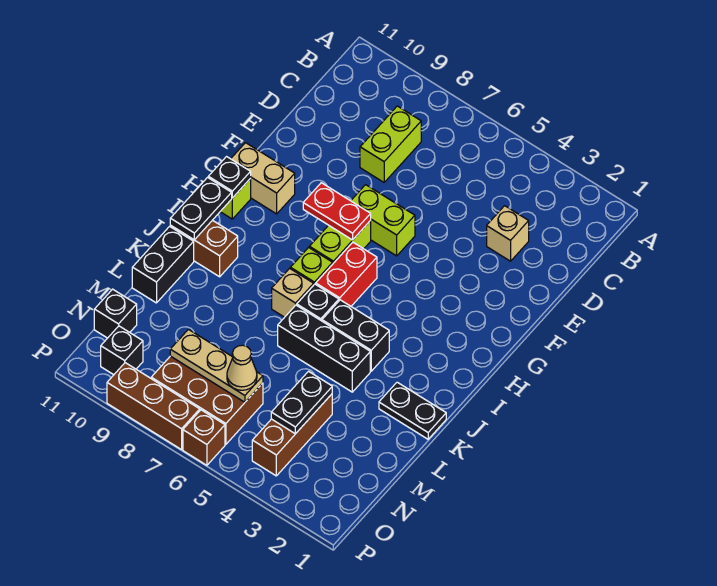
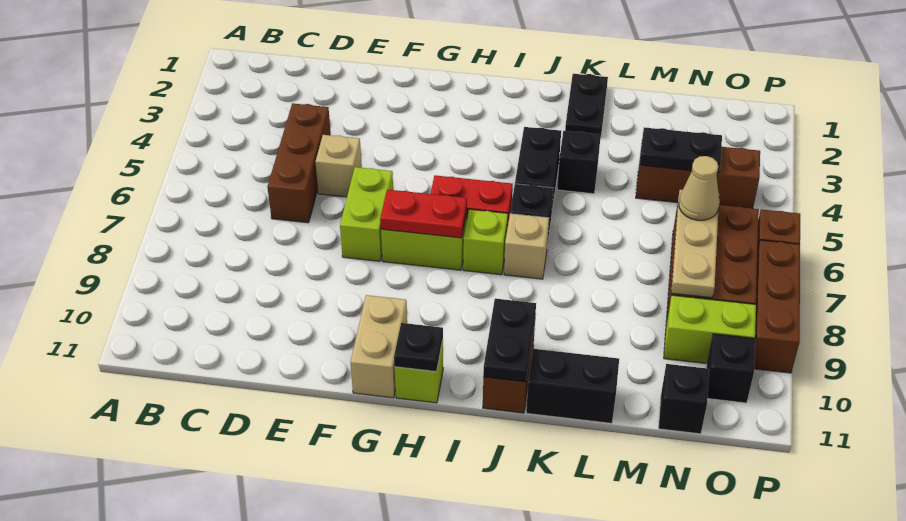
lime brick C8:D8 level 1 -> lime brick N9:O9 level 1
tan brick D3 level 1 -> tan brick E5 level 1
none -> brown brick D4:D6 level 1
red plate G7:G8 level 2 -> red plate G7:H7 level 2
black plate I11:J11 level 2 -> black plate J10:J11 level 2
black brick K4:K6 level 1 -> black brick K4 level 1

